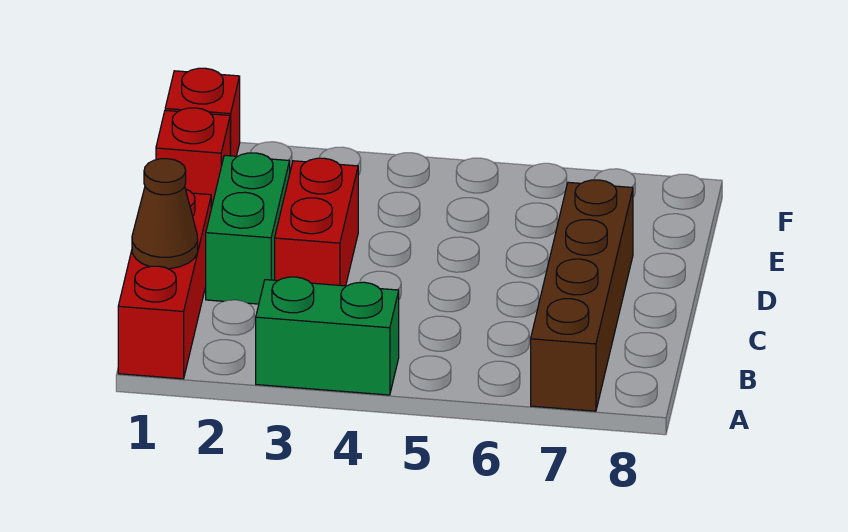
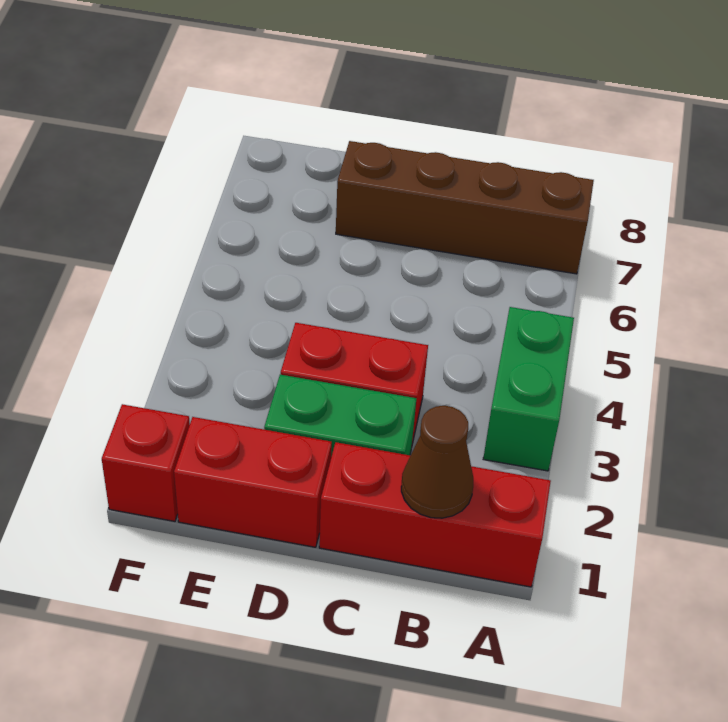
red brick E1 level 1 -> red brick D1:E1 level 1

